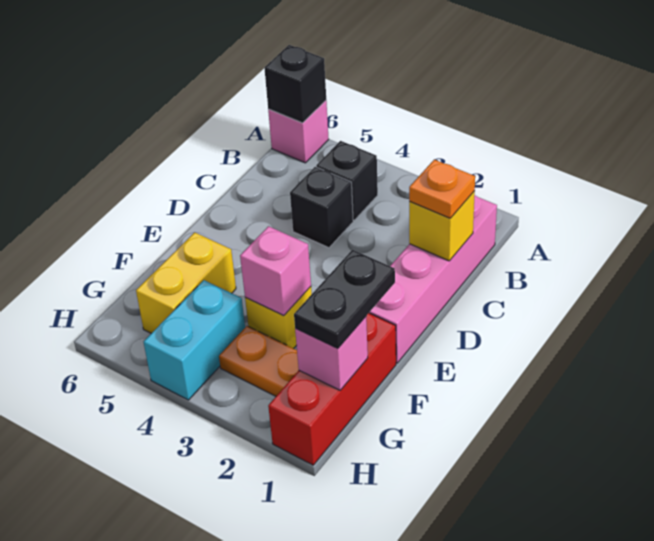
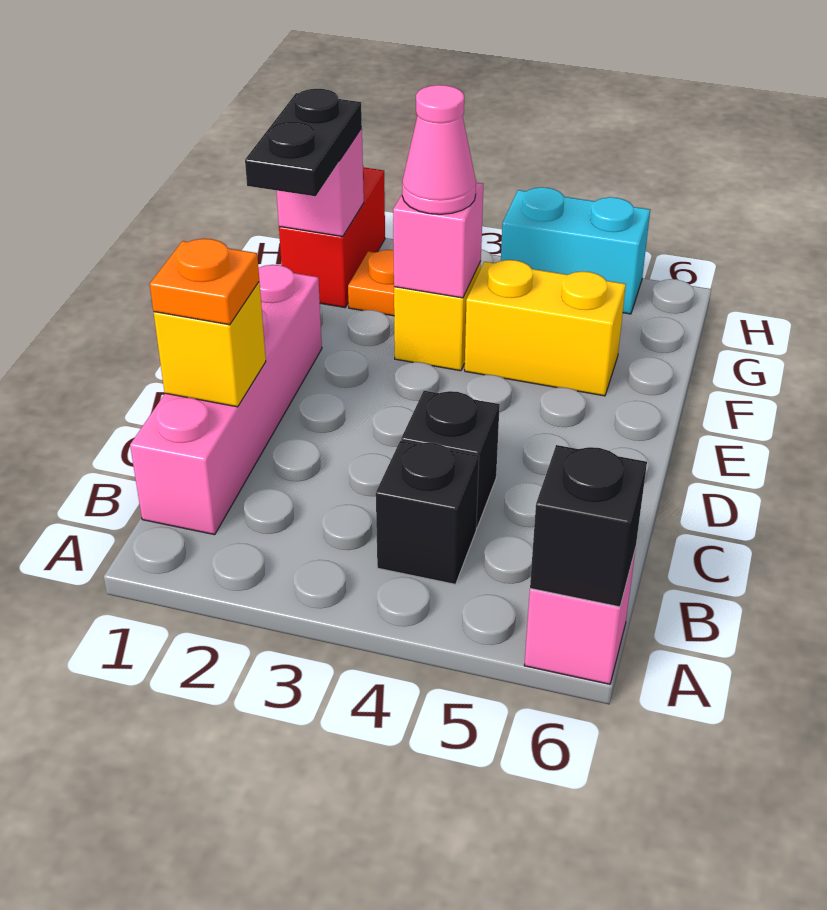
red brick F1:H1 level 1 -> red brick G1:H1 level 1
none -> pink cone F3 level 3
yellow brick F5:G5 level 1 -> yellow brick F4:F5 level 1
cyan brick G4:H4 level 1 -> cyan brick H4:H5 level 1

